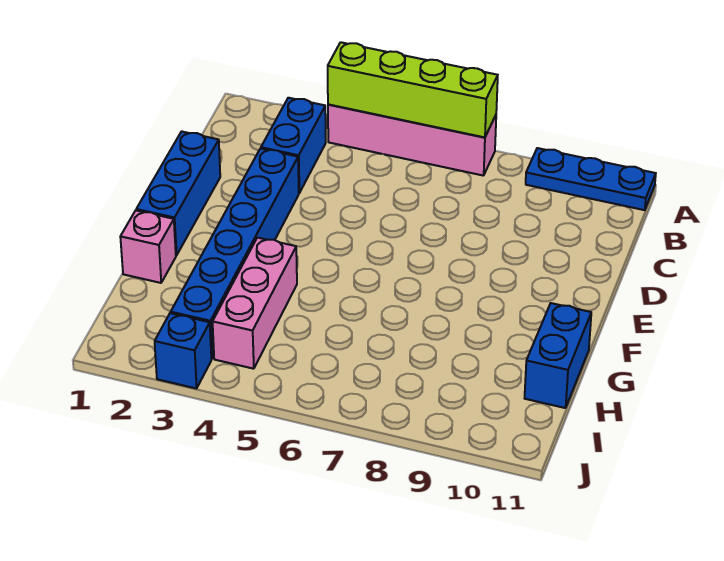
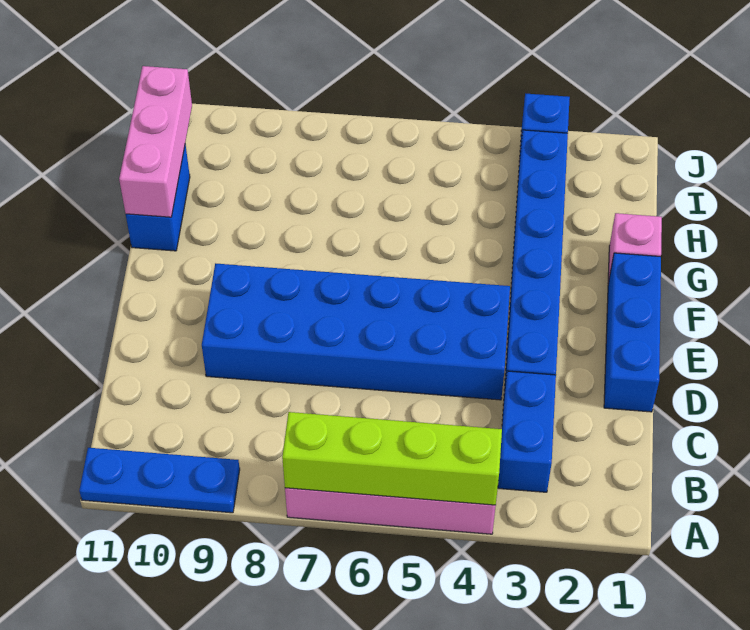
none -> blue brick D4:E9 level 1
pink brick G4:I4 level 1 -> pink brick G11:I11 level 2

